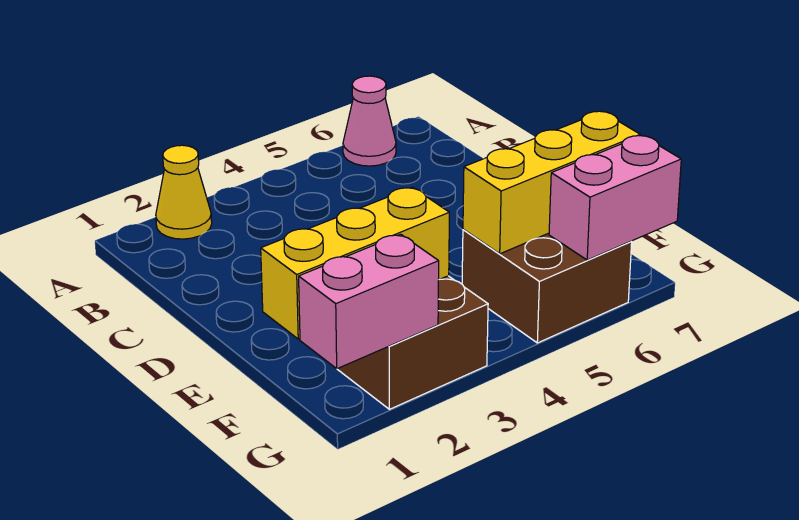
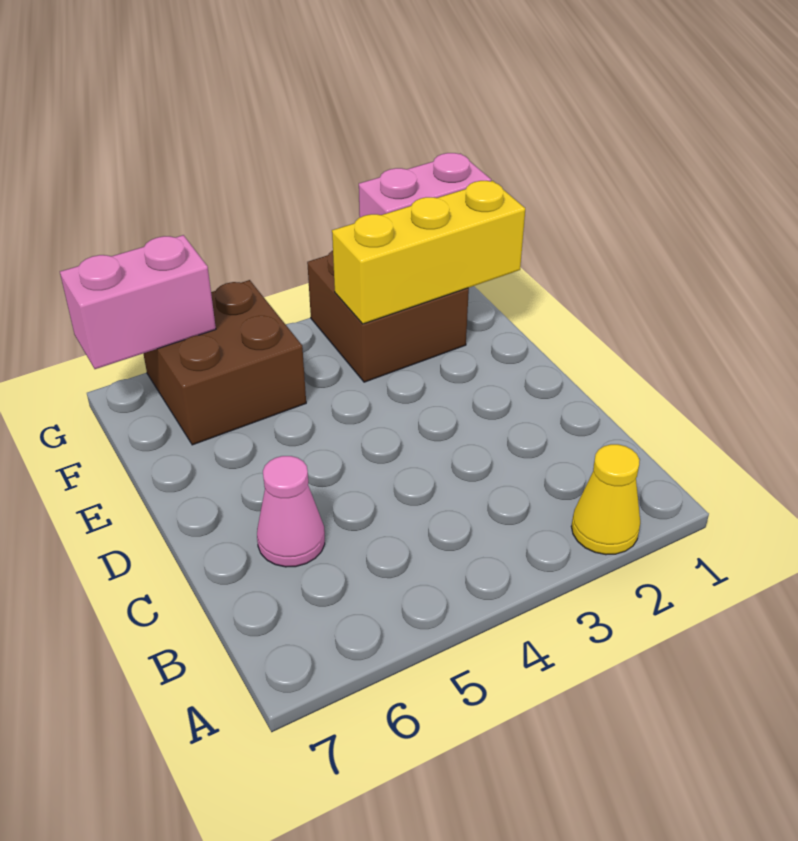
pink cone A6 level 1 -> pink cone C6 level 1
yellow brick F5:F7 level 2 -> none

